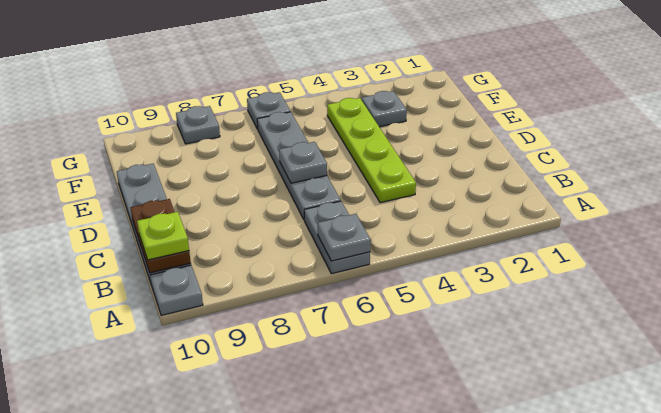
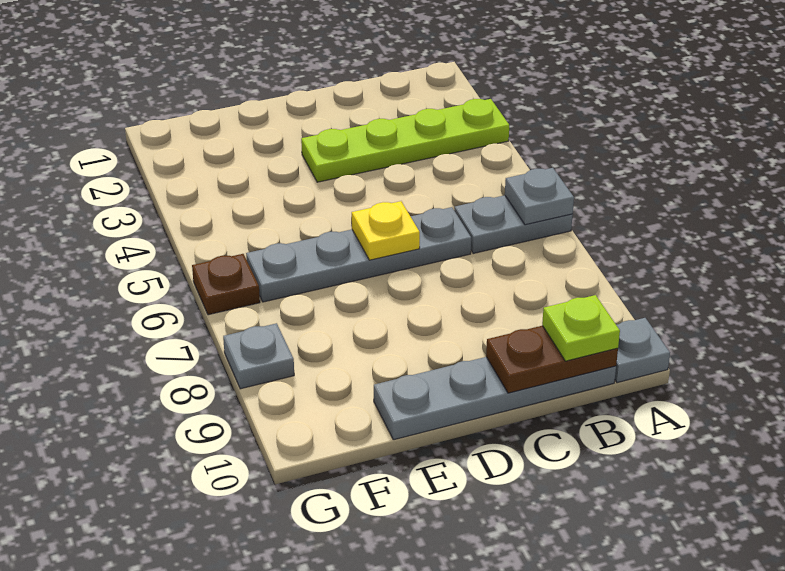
lime plate C4:F4 level 1 -> lime plate A3:D3 level 1
grey plate D6 level 2 -> yellow plate D6 level 2
grey plate F3 level 1 -> none
grey plate G6 level 1 -> brown plate G6 level 1

